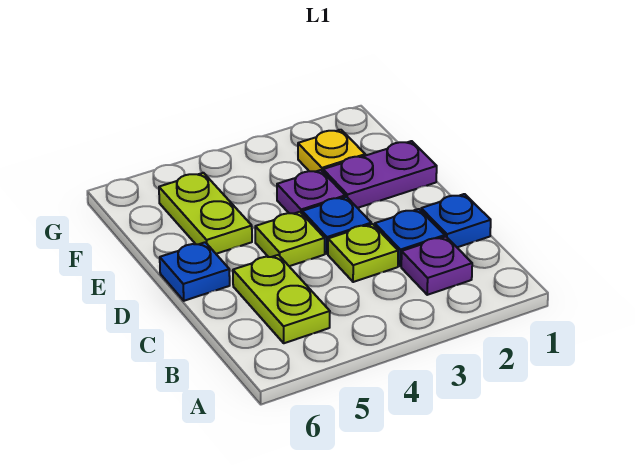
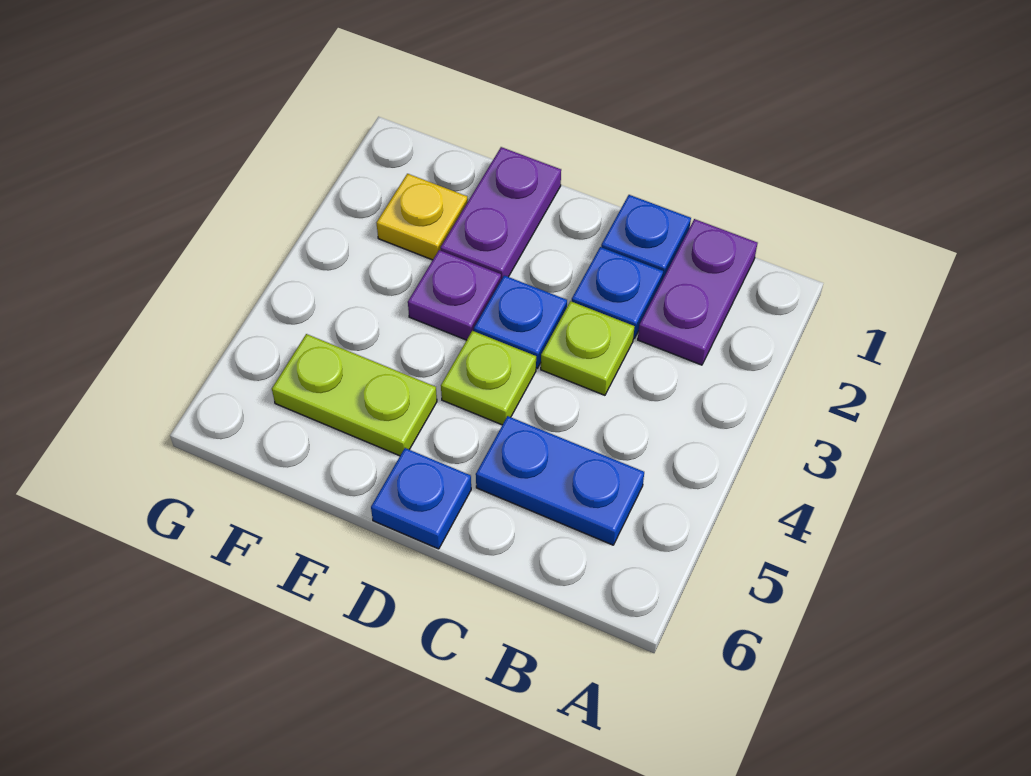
purple plate B2 level 1 -> purple plate B1:B2 level 1
lime plate B5:C5 level 1 -> blue plate B5:C5 level 1

